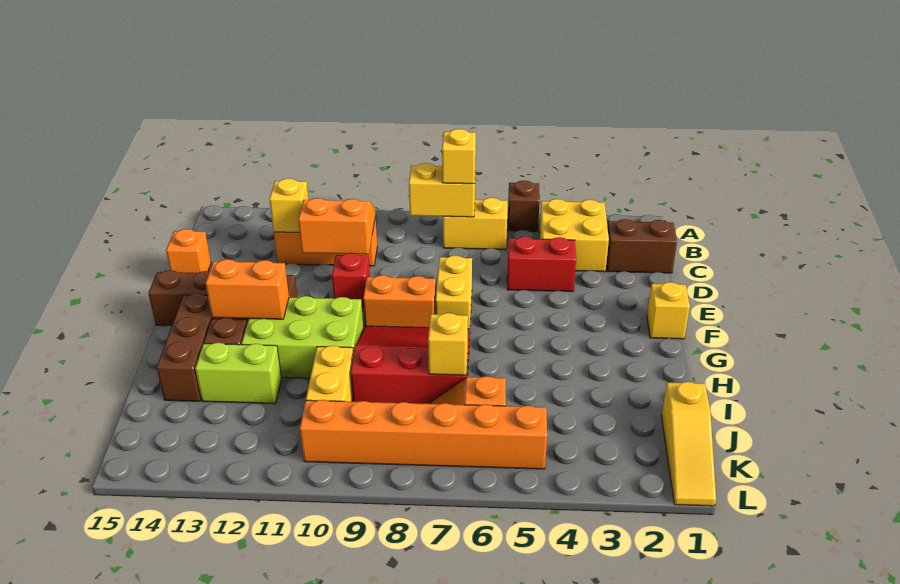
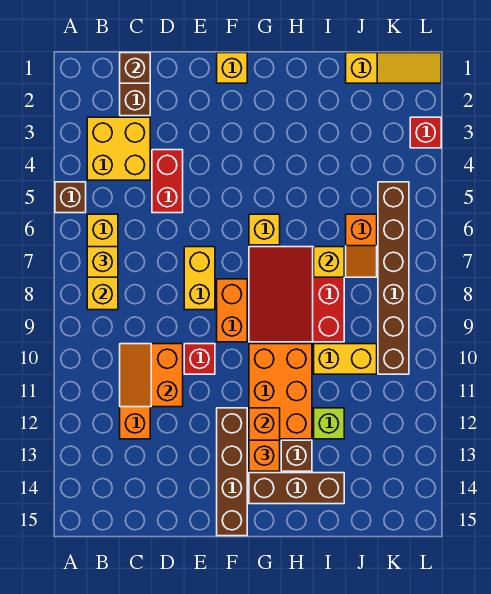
none -> brown brick C1 level 2
yellow brick C12 level 2 -> yellow brick G6 level 1
orange brick D15 level 1 -> orange brick G13 level 3
yellow brick E7:F7 level 1 -> yellow brick E7:E8 level 1
lime brick G10:H12 level 1 -> orange brick G10:H12 level 1
lime brick I12:I13 level 1 -> lime brick I12 level 1
orange brick K5:K10 level 1 -> brown brick K5:K10 level 1
none -> red brick L3 level 1

